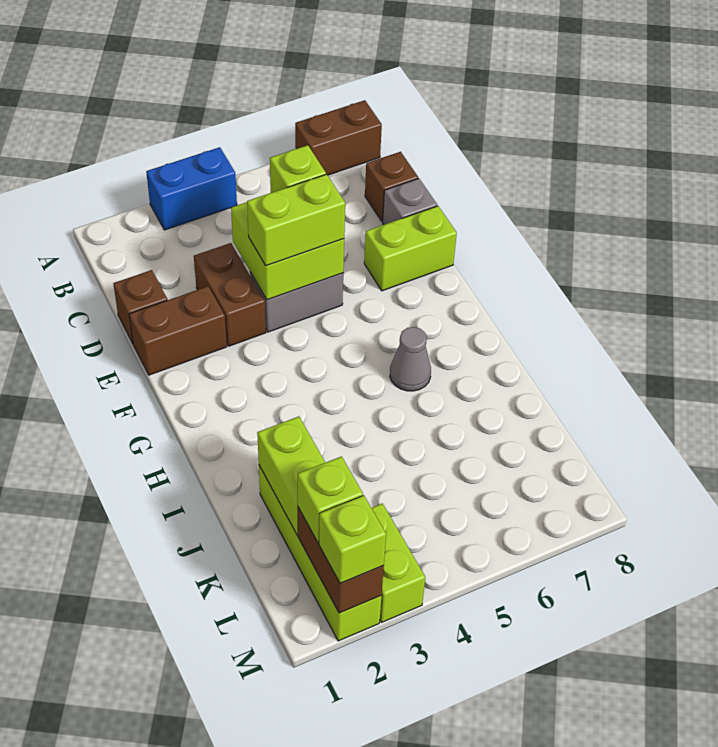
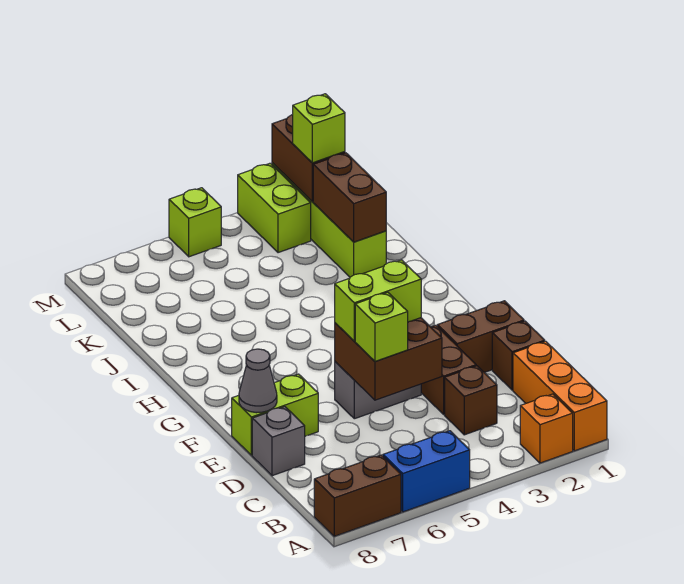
none -> orange brick A1:C1 level 1
none -> orange brick A2 level 1
blue brick A3:A4 level 1 -> blue brick A5:A6 level 1
brown brick C8 level 1 -> brown brick C3 level 1
lime brick D4:E5 level 2 -> brown brick D4:E5 level 2
grey cone H6 level 1 -> grey cone E8 level 2
lime brick J2:K2 level 2 -> brown brick J2:K2 level 2
lime brick M2 level 3 -> lime brick M5 level 1

